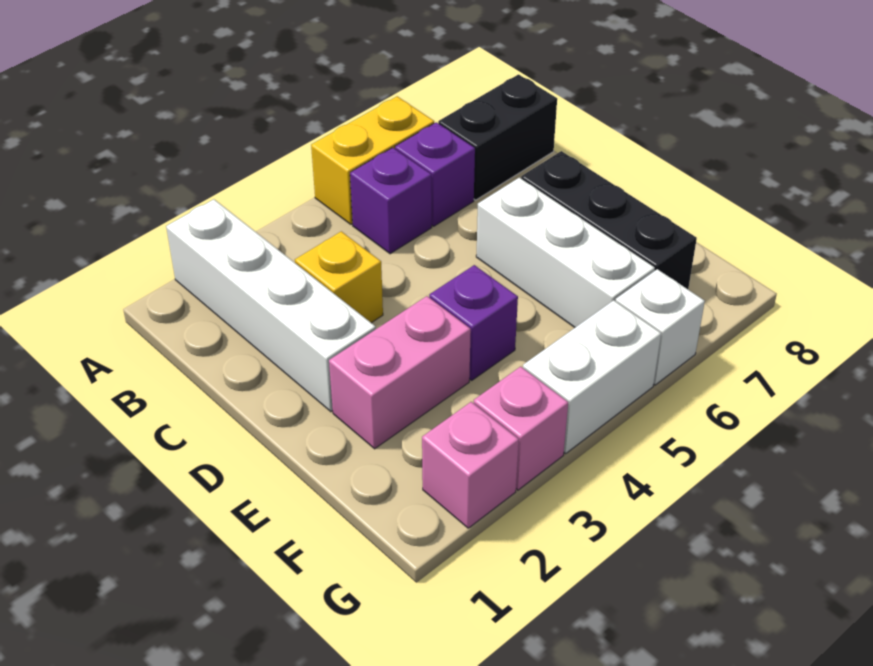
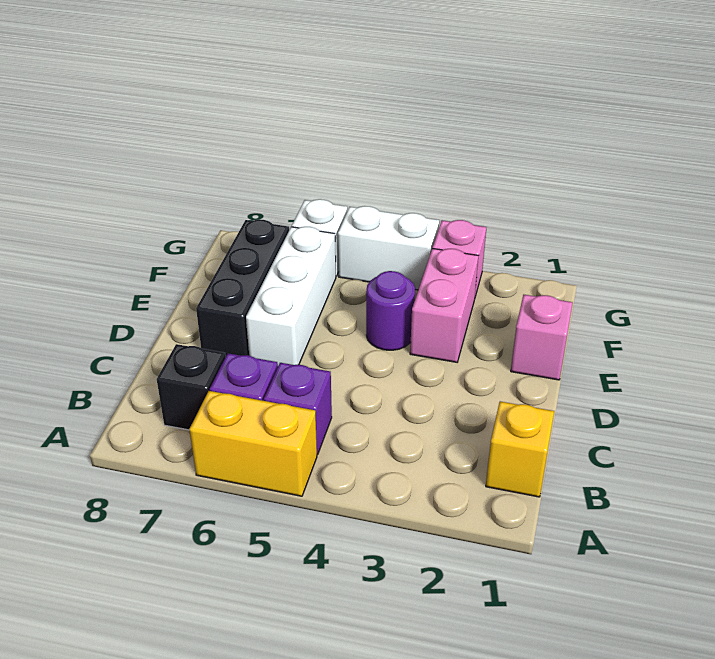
white brick A2:D2 level 1 -> none
black brick B7:B8 level 1 -> black brick B7 level 1
yellow brick C3 level 1 -> yellow brick B1 level 1
pink brick E2:E3 level 1 -> pink brick E3:F3 level 1
purple brick E4 level 1 -> purple round brick E4 level 1
pink brick G2 level 1 -> pink brick E1 level 1

